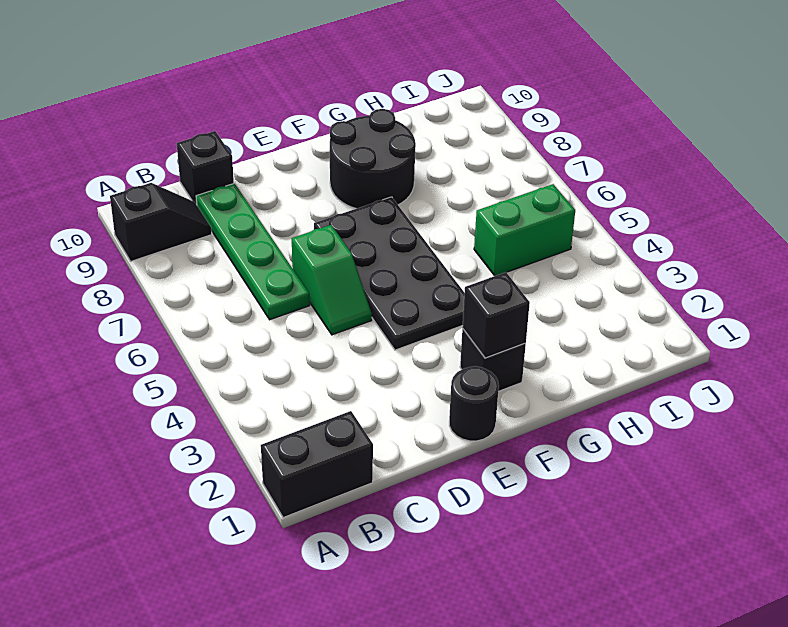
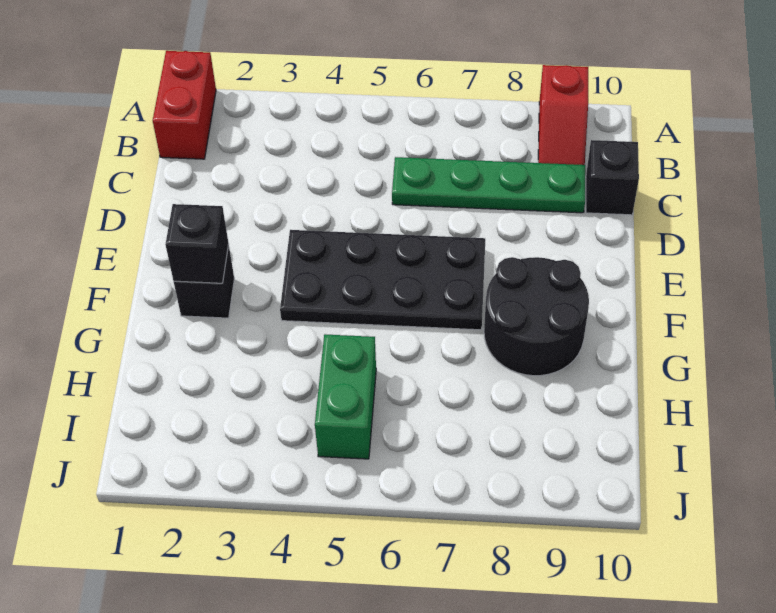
black brick A1:B1 level 1 -> red brick A1:B1 level 1
black slope A9:B9 level 1 top A -> red slope A9:B9 level 1 top A
green slope D5:D6 level 1 top 6 -> none
black round brick E1 level 1 -> none

